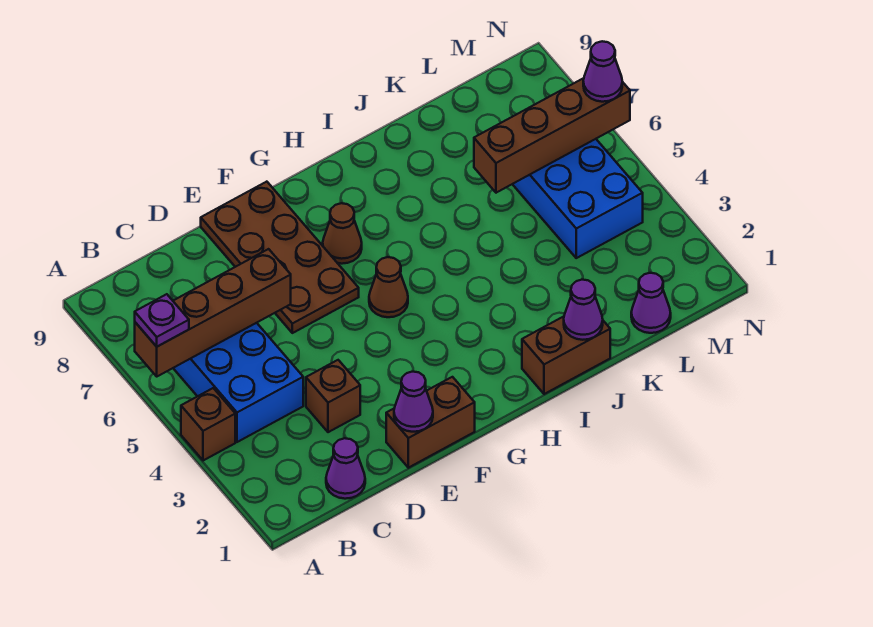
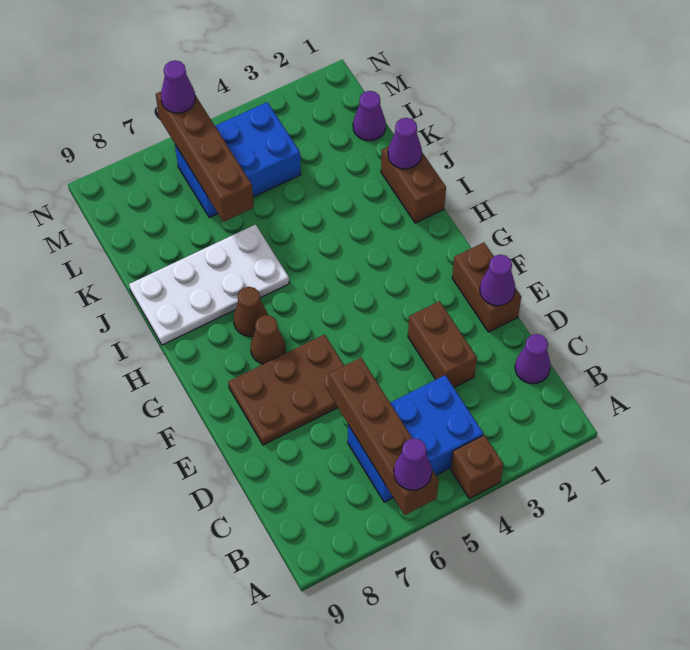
purple plate A6 level 3 -> purple cone A6 level 3
brown brick D3 level 1 -> brown brick D3:E3 level 1
brown plate E6:F9 level 1 -> brown plate E6:F8 level 1
brown cone G5 level 1 -> brown cone H7 level 1
none -> white plate I6:J9 level 1

